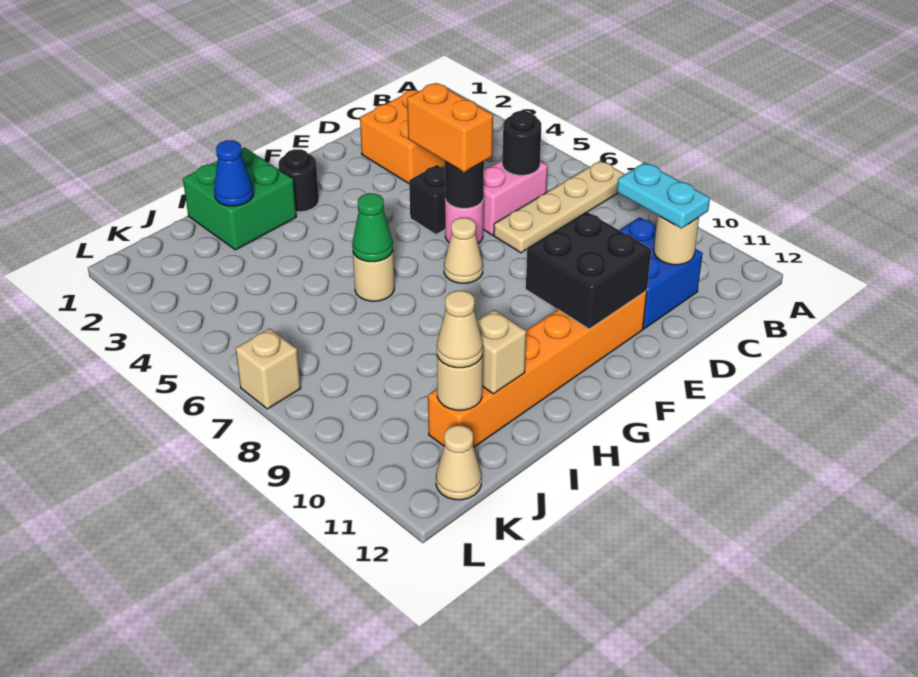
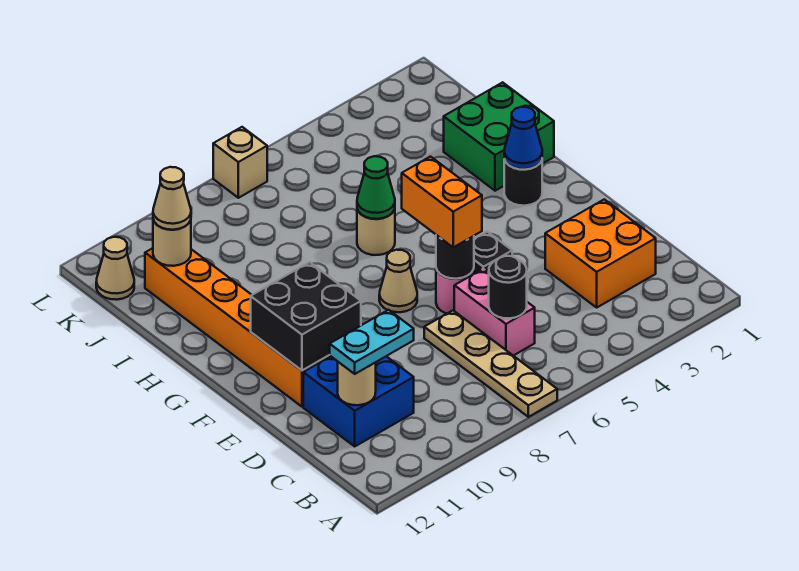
orange brick E5:E6 level 3 -> orange brick E6:F6 level 3
blue cone I2 level 2 -> blue cone G2 level 2
tan brick I11 level 2 -> none

